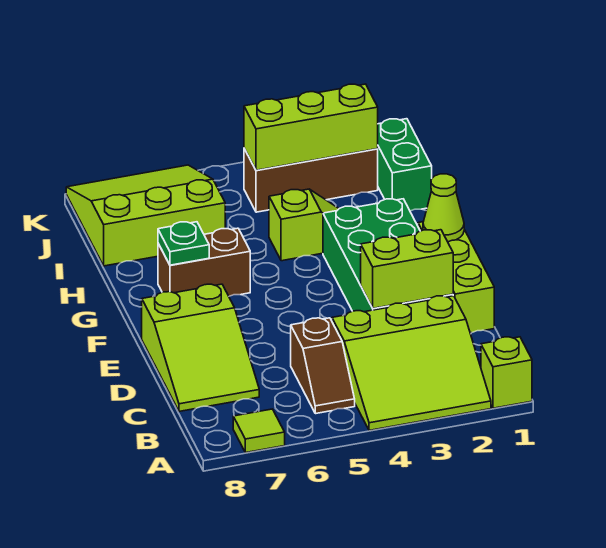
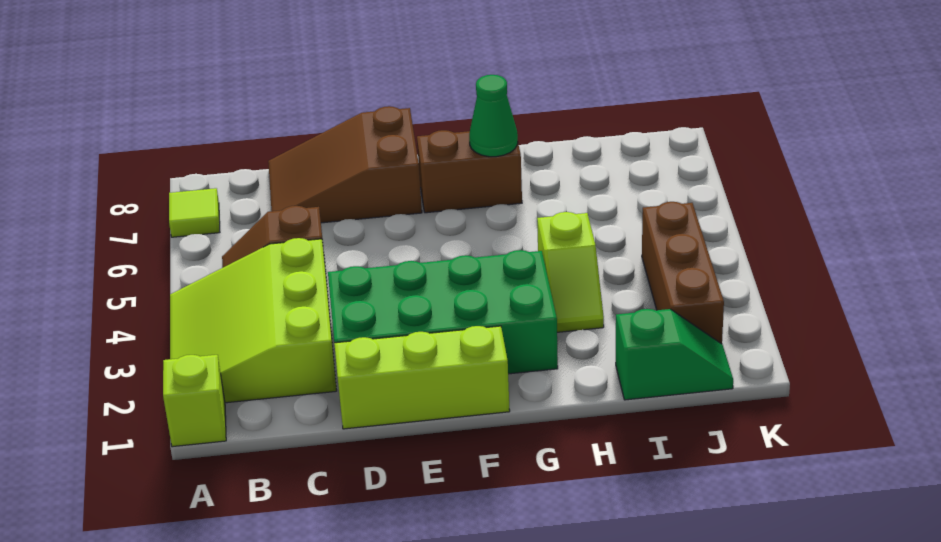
lime slope C7:E8 level 1 top E -> brown slope C7:E8 level 1 top E
lime brick D2:D3 level 2 -> none
lime cone F1 level 2 -> none
brown brick G6:G7 level 1 -> brown brick F7:G7 level 1
green plate G7 level 2 -> green cone G7 level 2
green brick I1:J1 level 1 -> green slope I1:J1 level 1 top I
lime slope I6:K8 level 1 top I -> none
lime brick J2:J4 level 2 -> none

